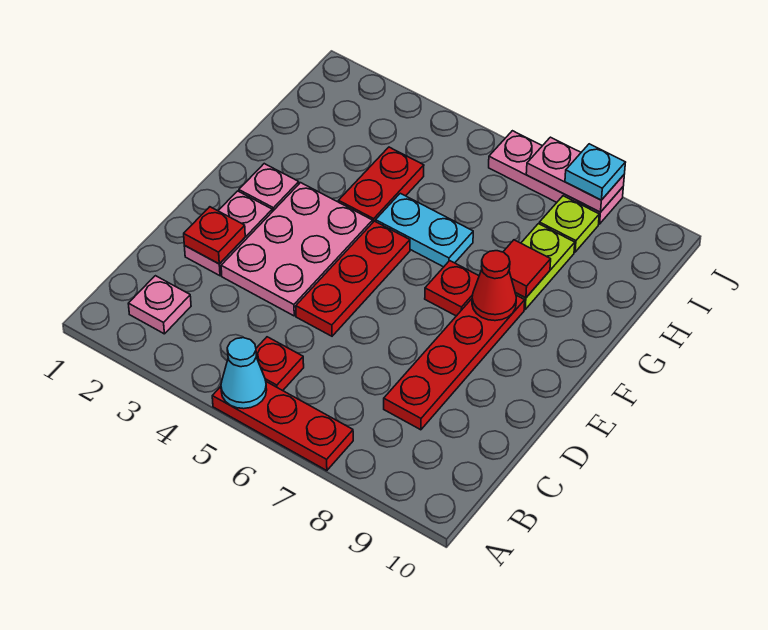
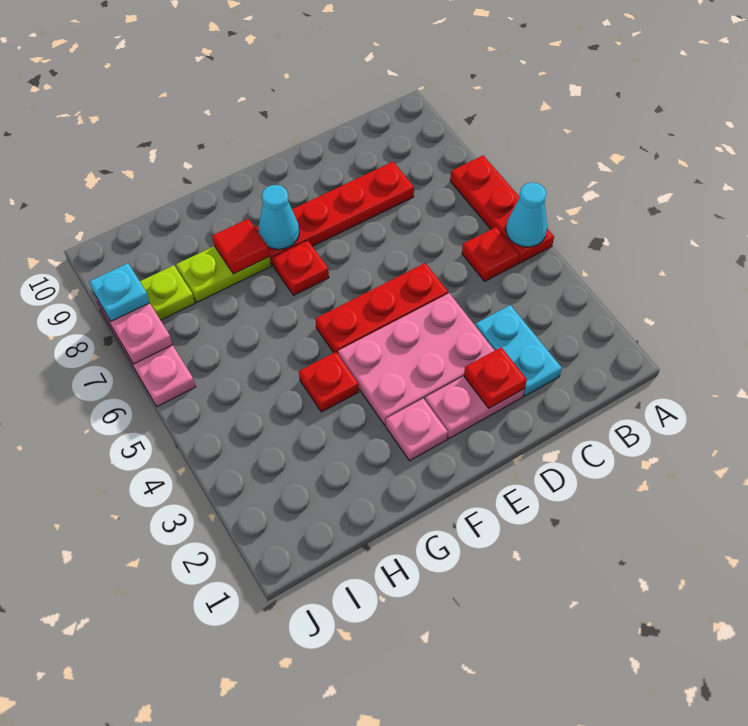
pink plate B2 level 1 -> none
red cone F8 level 2 -> cyan cone F8 level 2
red plate G4:H4 level 1 -> red plate G4 level 1
cyan plate G5:G6 level 1 -> cyan plate C2:C3 level 1

